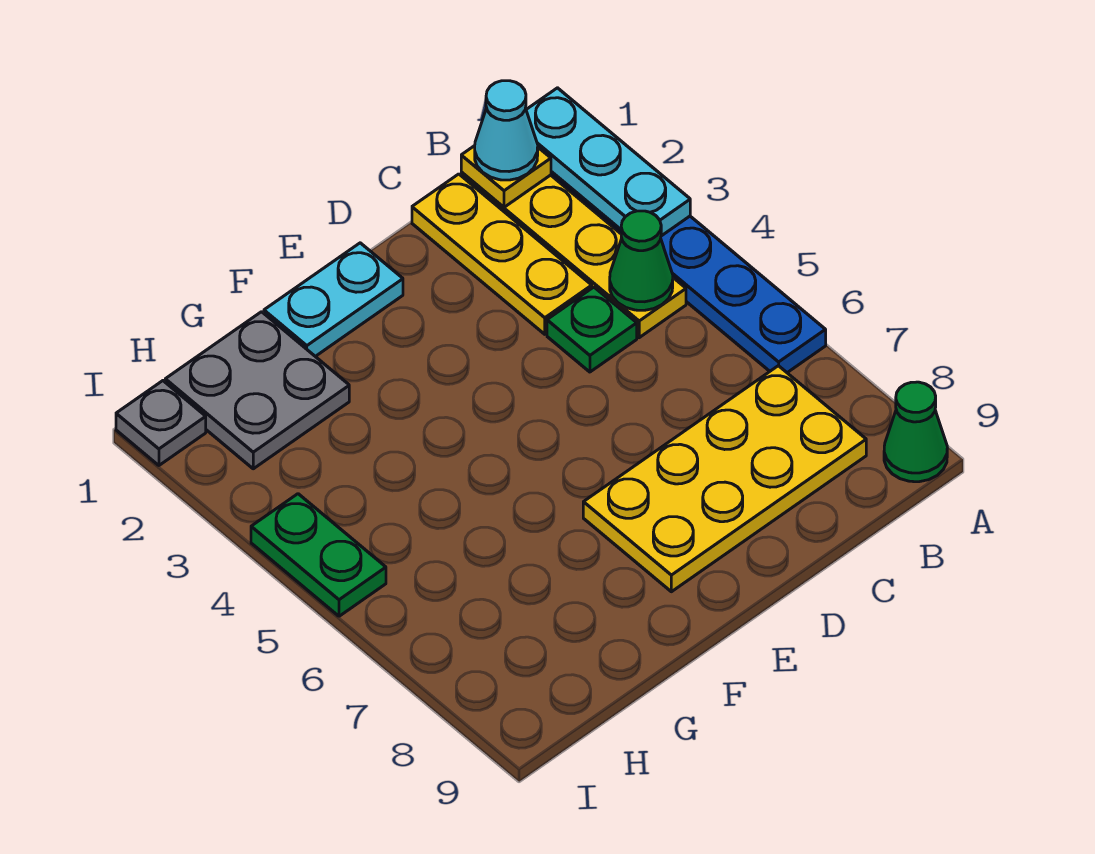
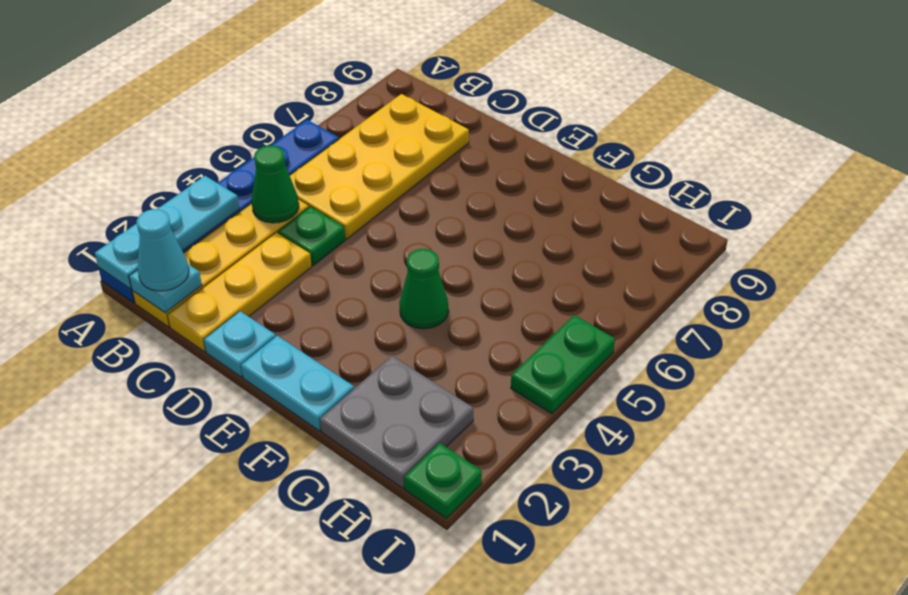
green cone A9 level 1 -> green cone F4 level 1
yellow plate B1 level 2 -> cyan plate B1 level 2
yellow plate B7:E8 level 1 -> yellow plate B5:C8 level 1
none -> cyan plate D1 level 1
grey plate I1 level 1 -> green plate I1 level 1

